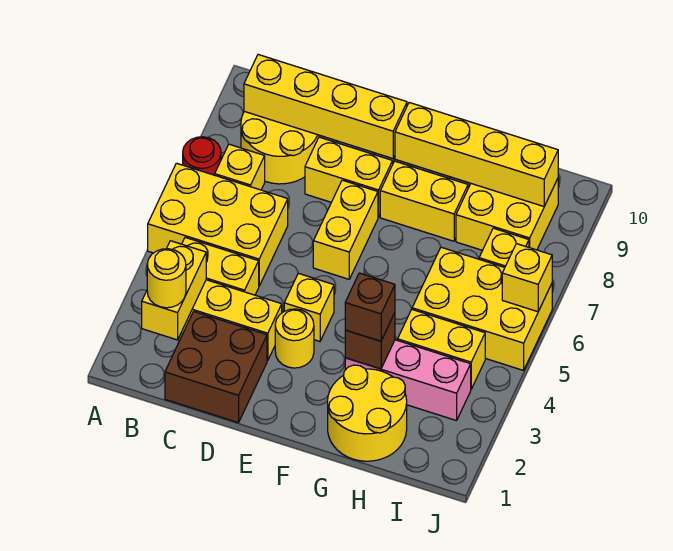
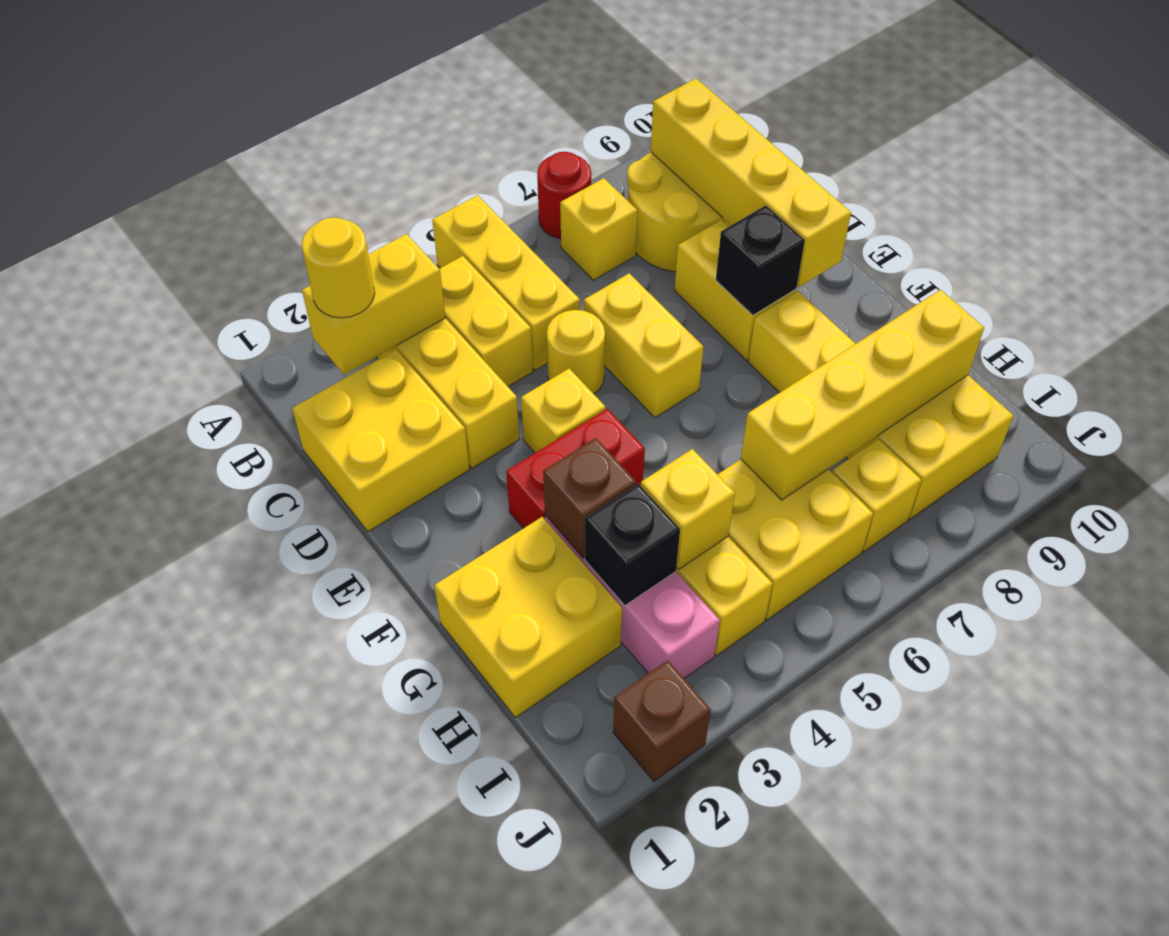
yellow brick A5:C6 level 1 -> yellow brick A5:C5 level 1
brown brick C1:D2 level 1 -> yellow brick C1:D2 level 1
yellow round brick E3 level 1 -> yellow round brick D5 level 1
yellow brick E6:E7 level 1 -> yellow brick D6:E6 level 1
none -> black brick E8 level 2
none -> red brick F3:F4 level 1
yellow brick F9:I9 level 2 -> yellow brick H6:H9 level 2
yellow round brick G1:H2 level 1 -> yellow brick G1:H2 level 1
brown brick G3 level 3 -> brown brick J2 level 1
none -> black brick H3 level 2
yellow brick H5:J6 level 1 -> yellow brick H5:I6 level 1
yellow brick J6 level 2 -> yellow brick H4 level 2

